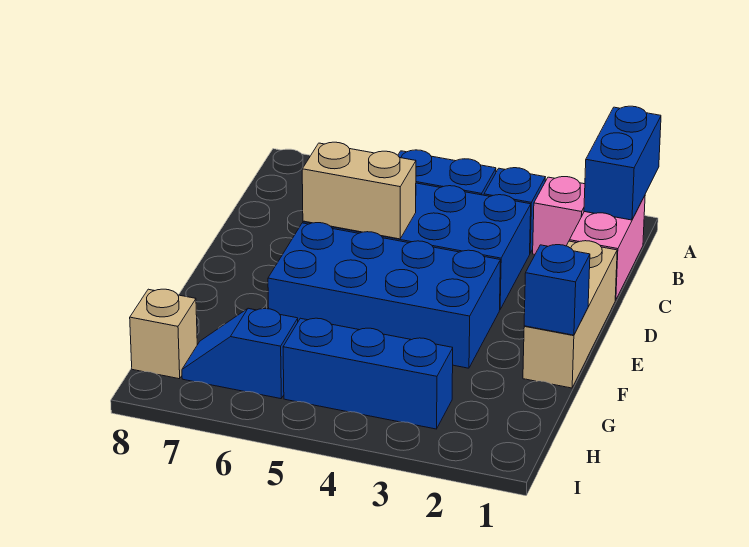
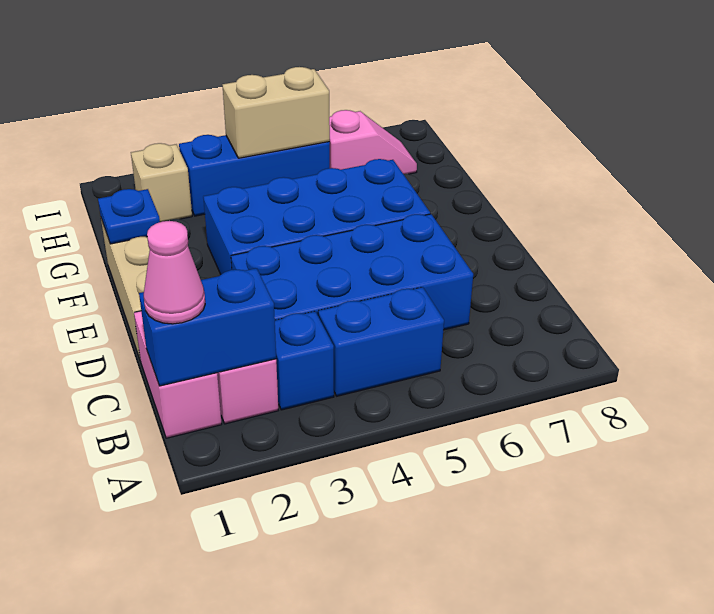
blue brick A1:B1 level 2 -> blue brick B1:B2 level 2
none -> pink cone B1 level 3
tan brick D5:D6 level 2 -> tan brick H4:H5 level 2
blue brick F1 level 2 -> blue plate F1 level 2
blue slope H6:H7 level 1 top 6 -> pink slope H6:H7 level 1 top 6
tan brick H8 level 1 -> tan brick H2 level 1

